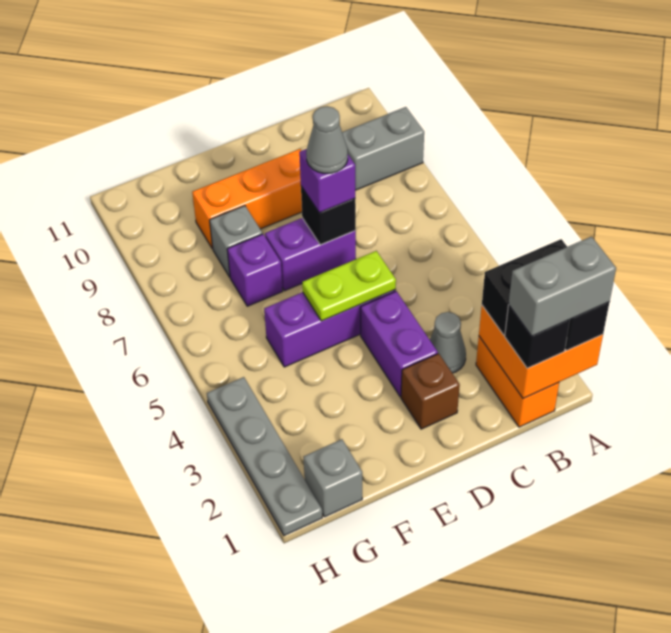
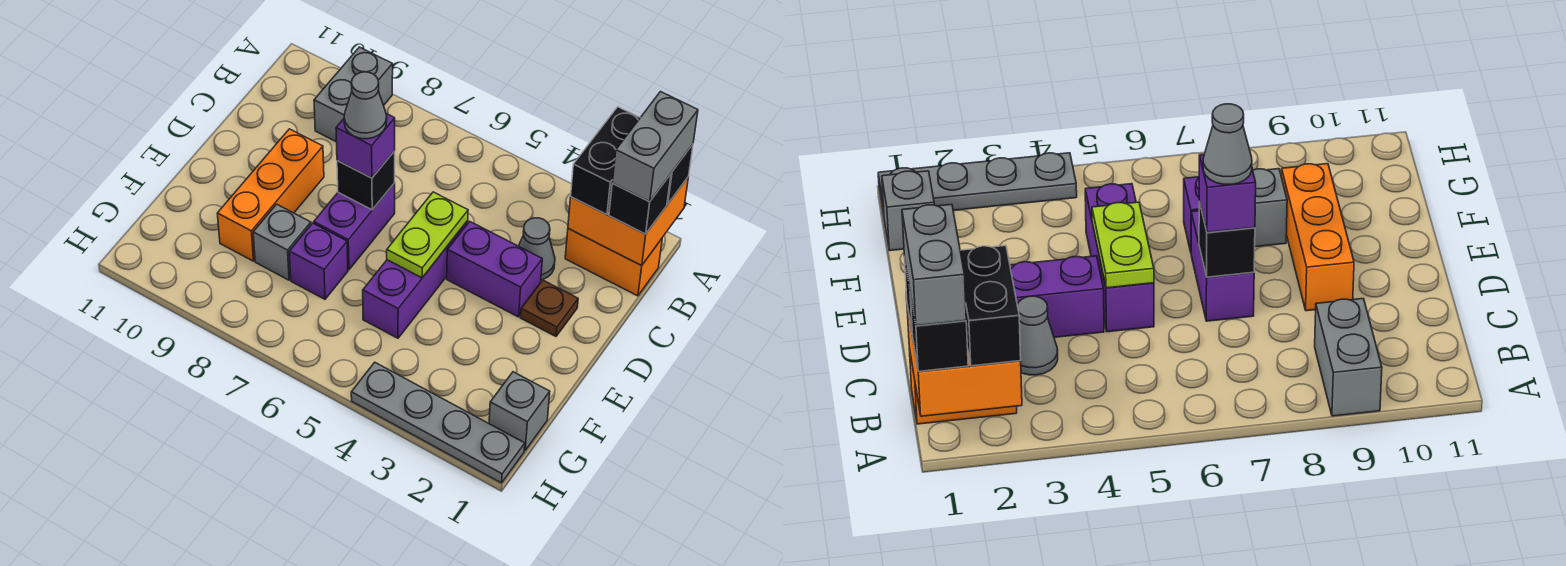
brown brick D2 level 1 -> brown plate D2 level 1

